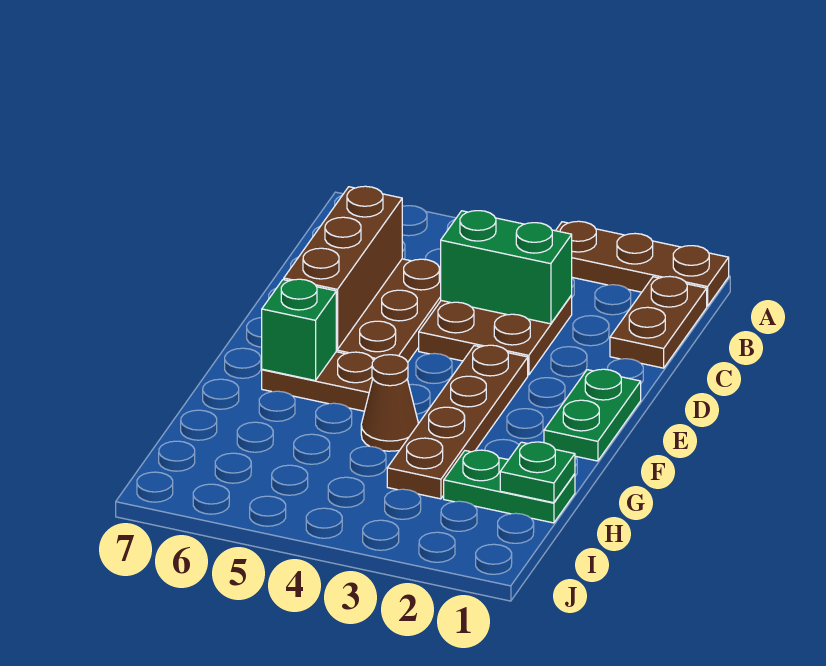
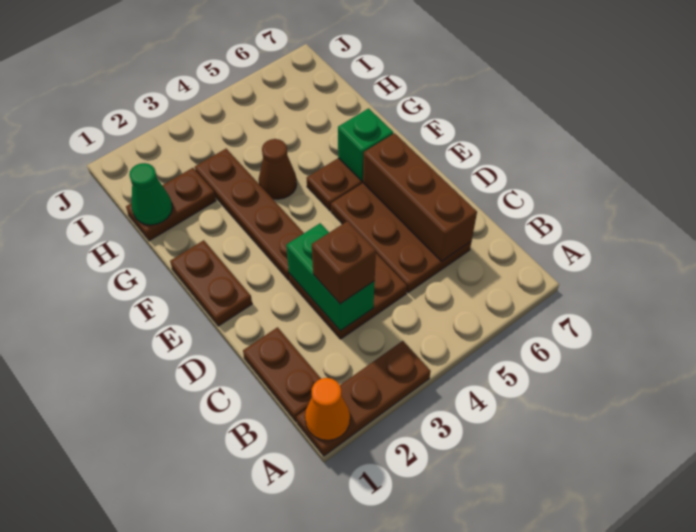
none -> orange cone A1 level 2
green brick C3:C4 level 2 -> green brick C3:D3 level 2
none -> brown brick C3 level 3
green plate E1:F1 level 1 -> brown plate E1:F1 level 1
green plate H1:H2 level 1 -> brown plate H1:H2 level 1
green plate H1 level 2 -> green cone H1 level 2

